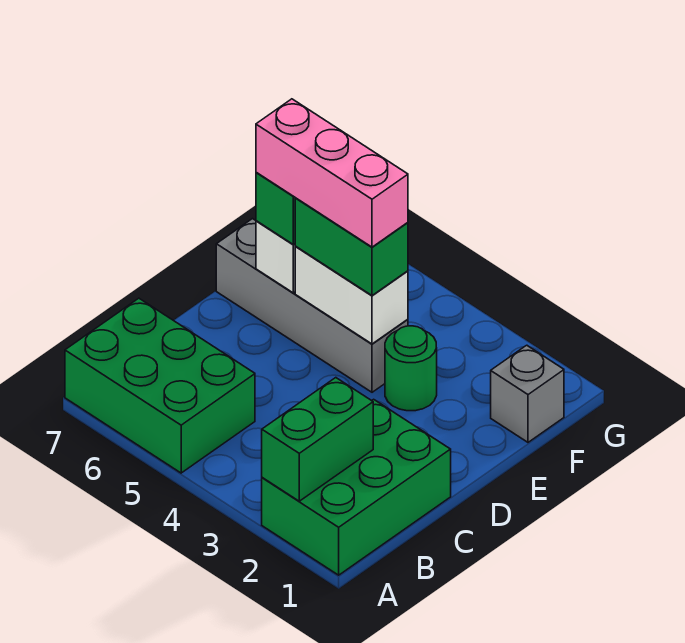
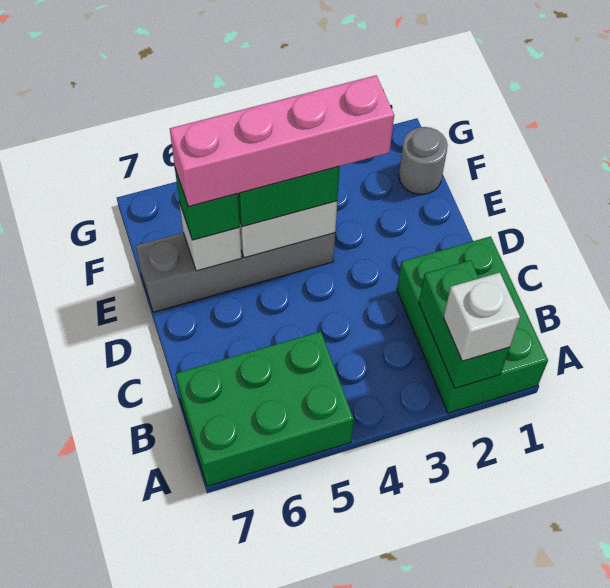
none -> white brick A2 level 3
green round brick E3 level 1 -> none
pink brick E4:E6 level 4 -> pink brick E3:E6 level 4
grey brick F1 level 1 -> grey round brick F1 level 1

